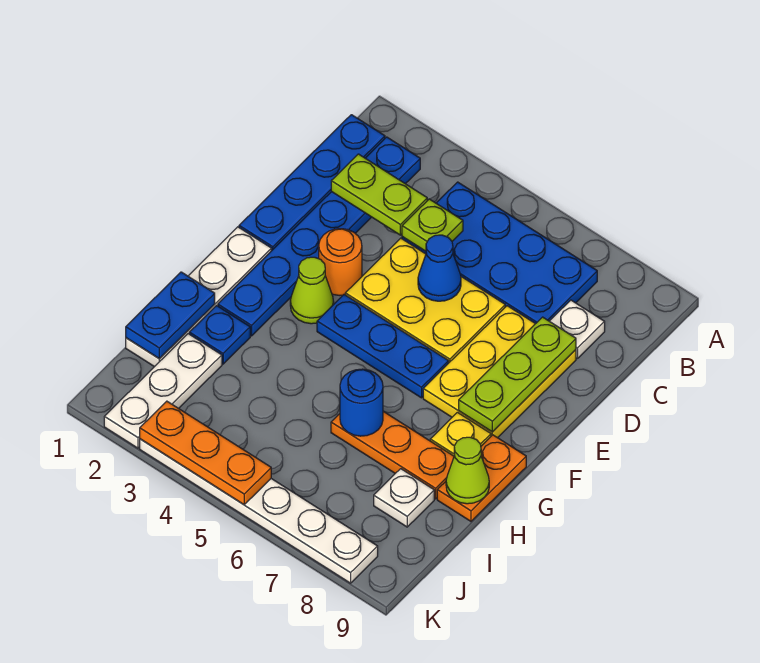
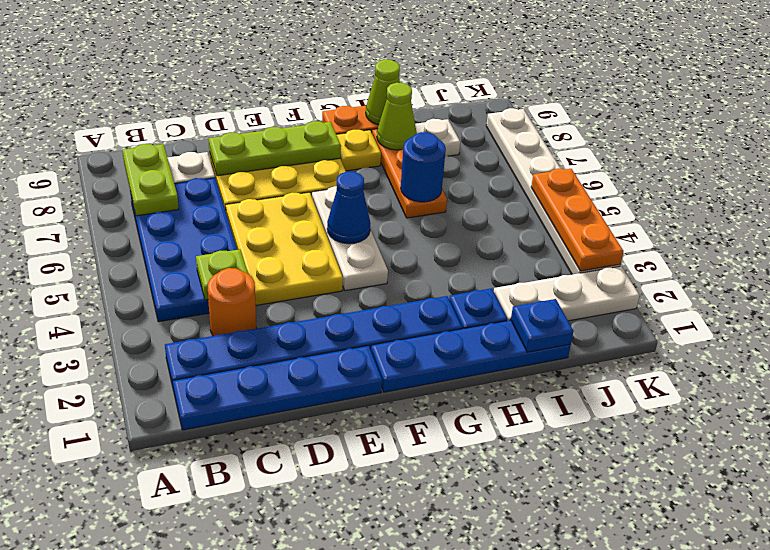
lime plate C2:C3 level 2 -> lime plate B7:B8 level 2
blue cone D5 level 2 -> blue cone F5 level 2
orange round brick E3 level 1 -> orange round brick C3 level 1
white plate F1:I1 level 1 -> blue plate F1:I1 level 1
lime cone F3 level 1 -> lime cone H8 level 2
blue plate F4:F6 level 1 -> white plate F4:F6 level 1
blue plate H1:I1 level 2 -> blue plate I1 level 2

